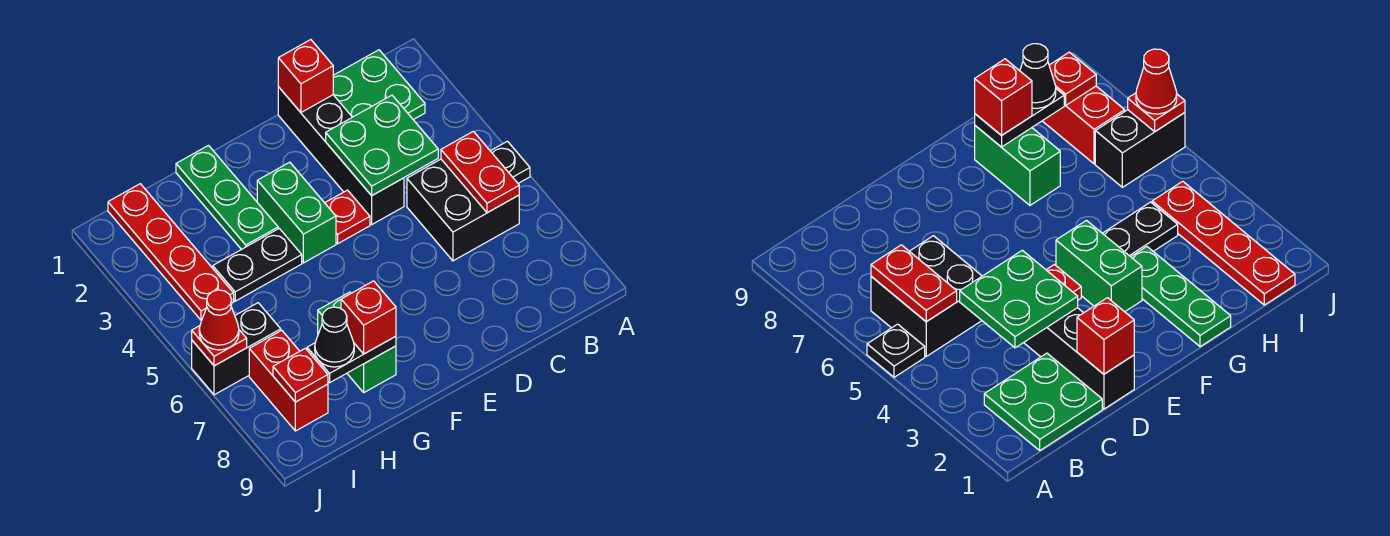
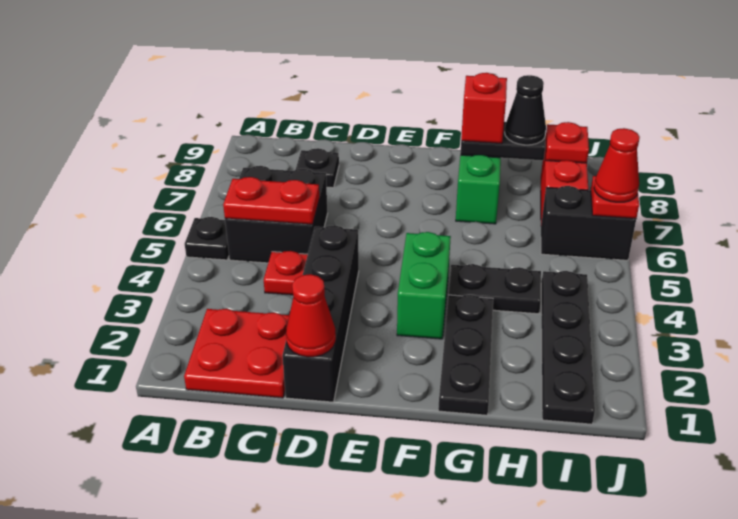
green plate B1:C2 level 1 -> red plate B1:C2 level 1
red plate B5:B6 level 2 -> red plate B5:C5 level 2
green plate C3:D4 level 2 -> none
none -> black plate C8 level 1
red brick D1 level 2 -> red cone D1 level 2
red plate E4 level 1 -> red plate C4 level 1
green plate G1:G3 level 1 -> black plate G1:G3 level 1
red plate I1:I4 level 1 -> black plate I1:I4 level 1

